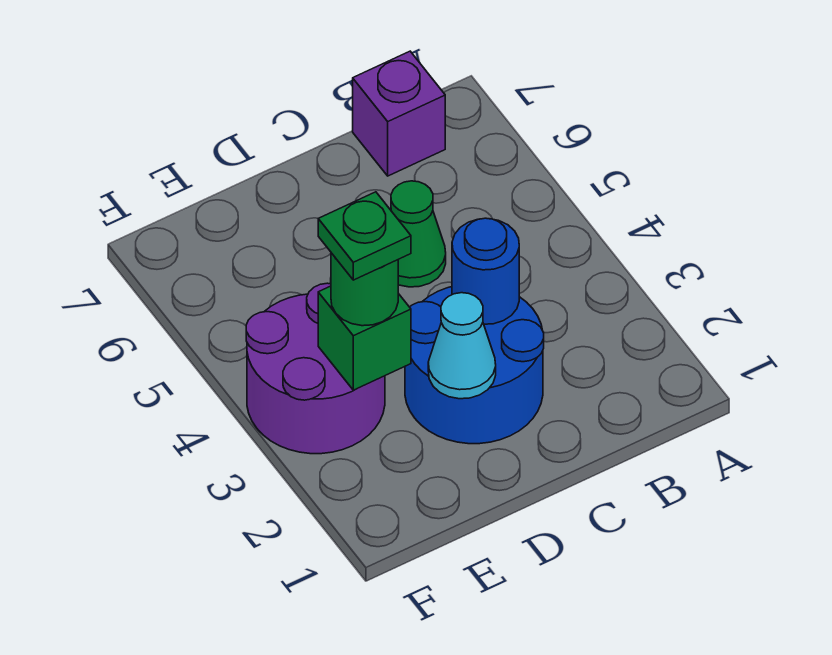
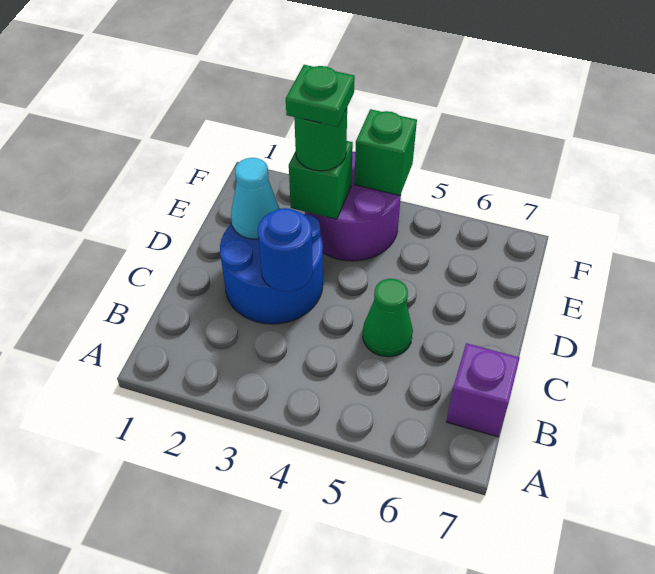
none -> green brick F4 level 2

